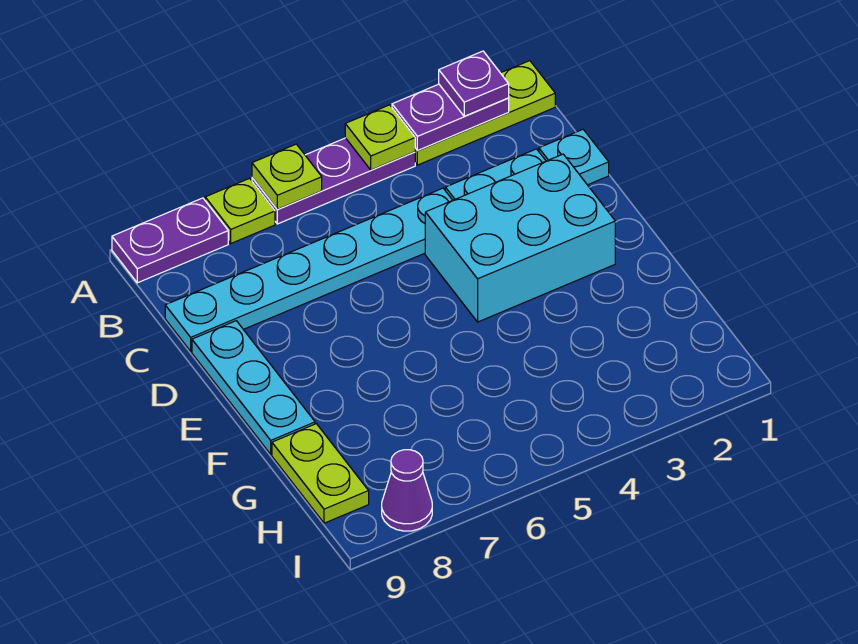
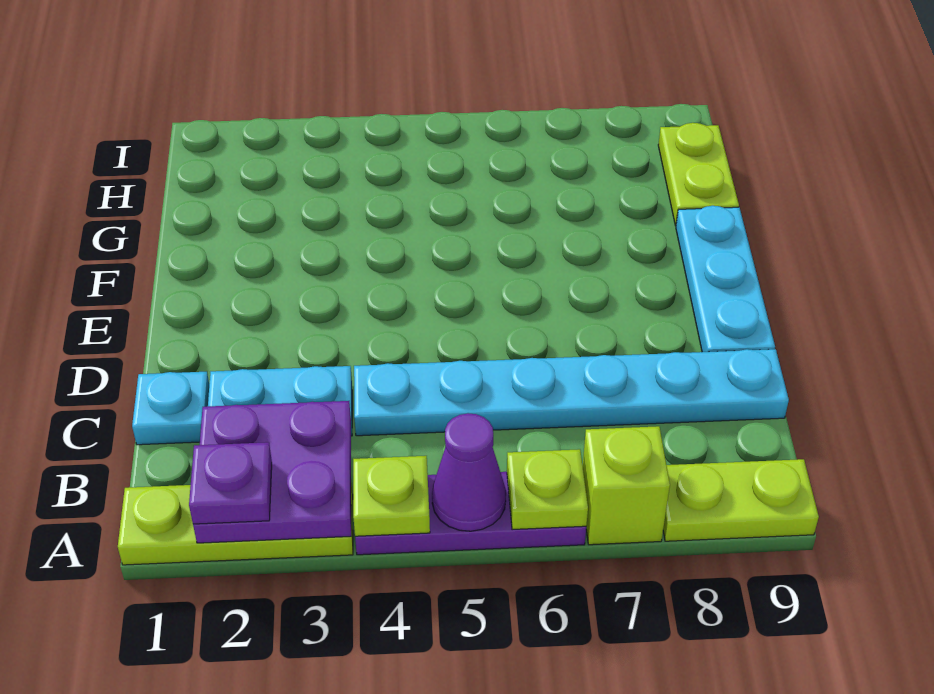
purple plate A2:A3 level 2 -> purple plate A2:B3 level 2
lime plate A7 level 1 -> lime brick A7 level 1
purple plate A8:A9 level 1 -> lime plate A8:A9 level 1
cyan brick D2:E4 level 1 -> none
purple cone I8 level 1 -> purple cone A5 level 2

